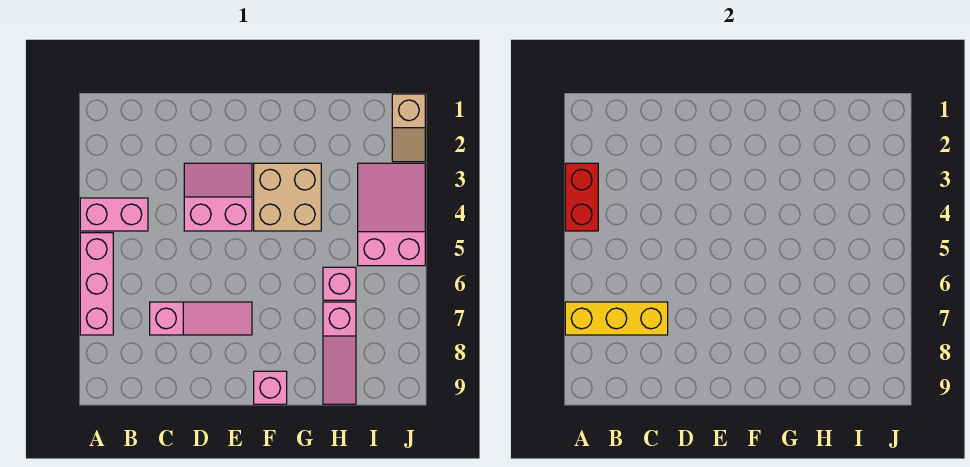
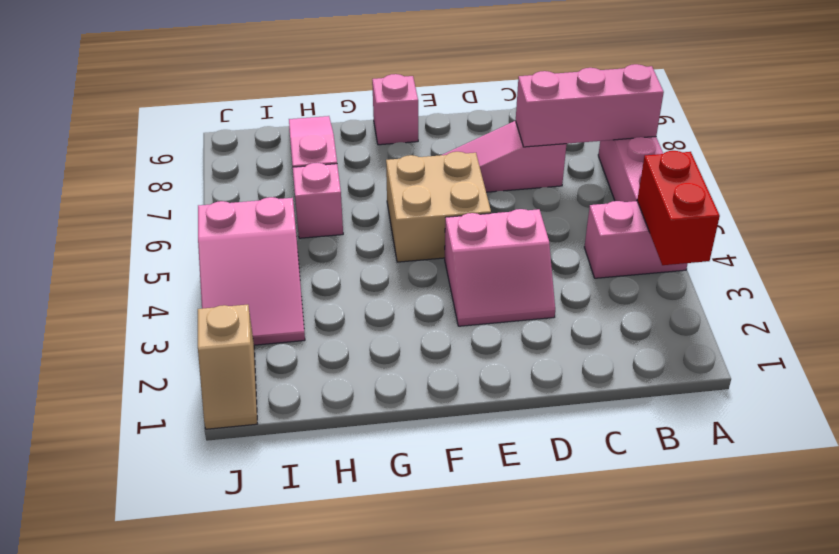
yellow brick A7:C7 level 2 -> pink brick A7:C7 level 2
tan brick F3:G4 level 1 -> tan brick E5:F6 level 1
tan slope J1:J2 level 1 top 1 -> tan slope J1:J2 level 1 top 2

